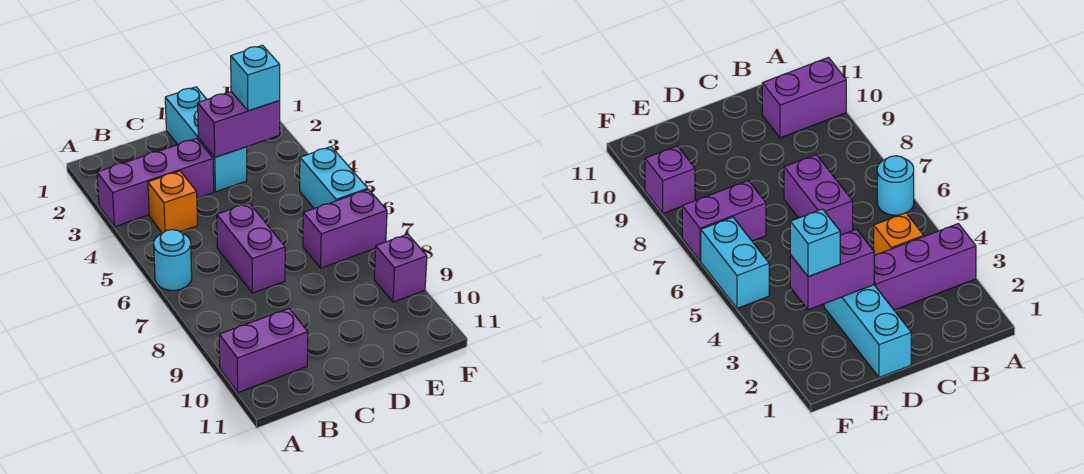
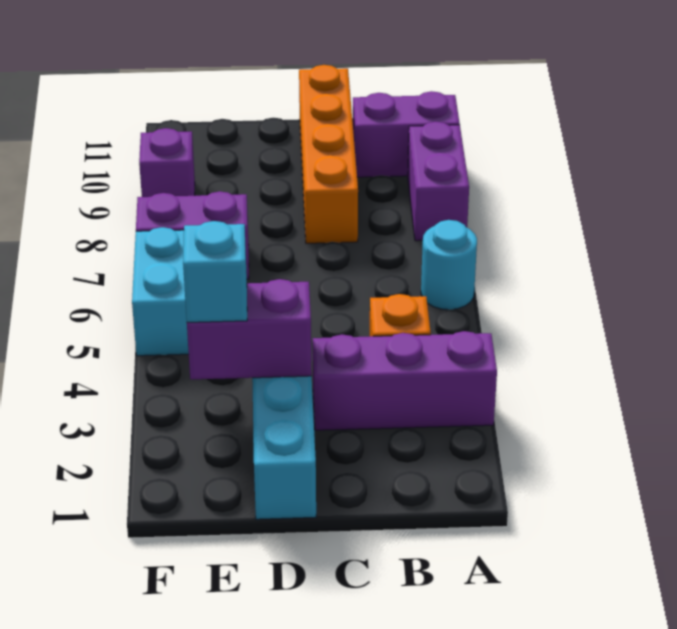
purple brick C6:C7 level 1 -> purple brick A8:A9 level 1
none -> orange brick C8:C11 level 1

